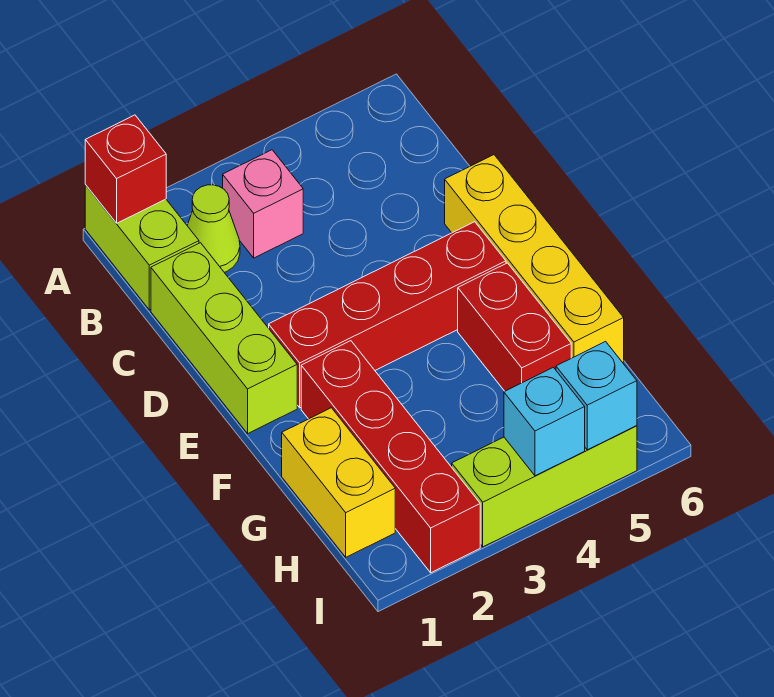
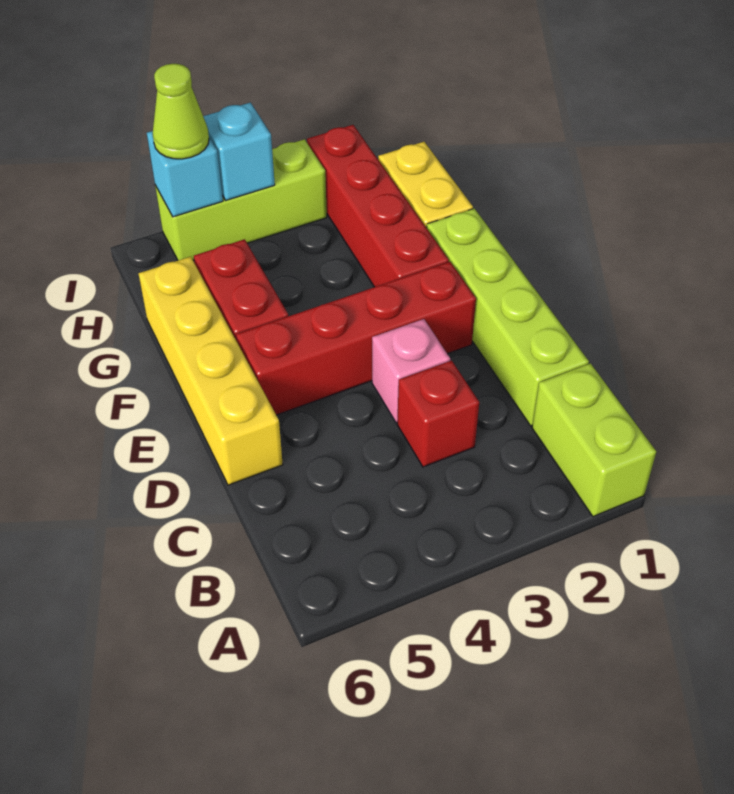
red brick A1 level 2 -> red brick C3 level 1
lime cone B2 level 1 -> lime cone I5 level 3
pink brick B3 level 1 -> pink brick D3 level 1
lime brick C1:E1 level 1 -> lime brick C1:F1 level 1

